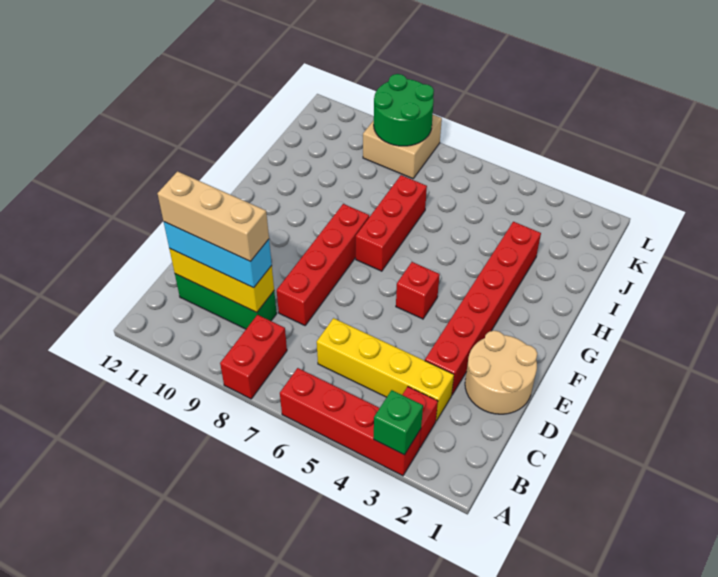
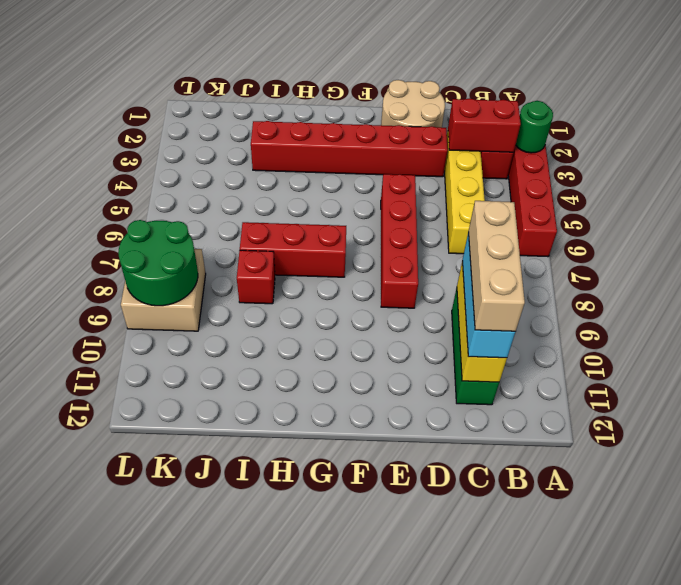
green brick A3 level 2 -> green round brick A3 level 2
red brick A8:B8 level 1 -> red brick B3:C3 level 2
red brick D8:G8 level 1 -> red brick E5:E8 level 1
red brick F5 level 1 -> red brick I8 level 1

